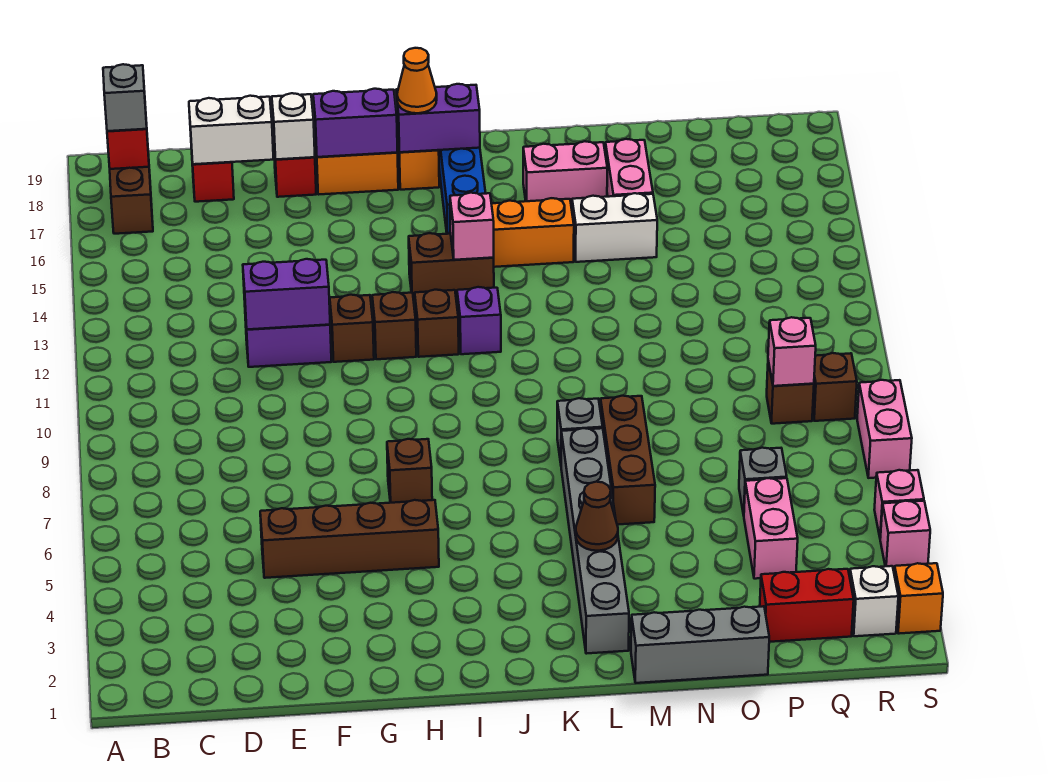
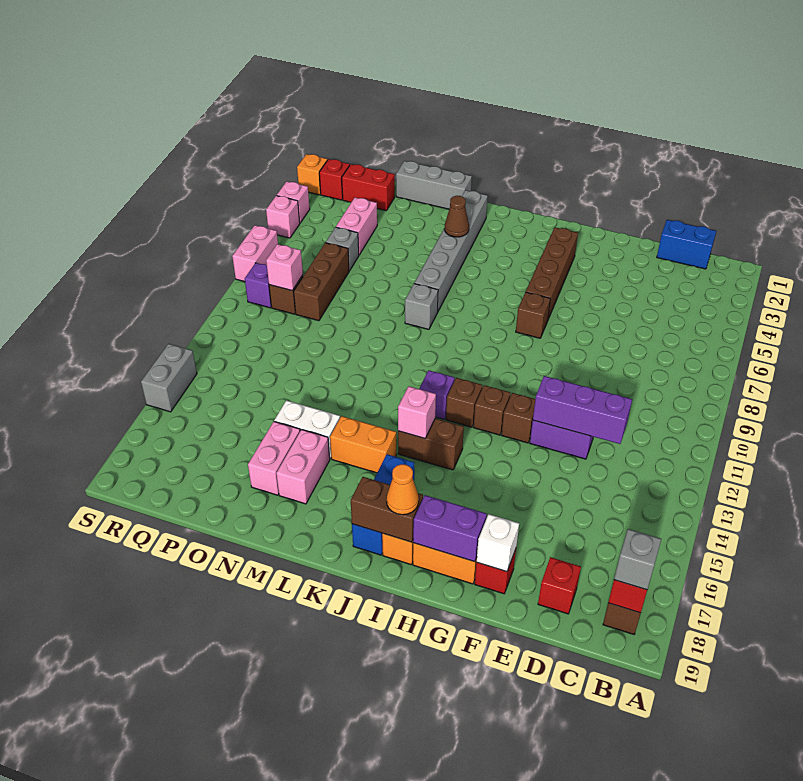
none -> blue brick C1:D1 level 1
white brick D18:E18 level 2 -> none
brown brick E5:H5 level 1 -> brown brick H3:H6 level 1
purple brick E12:F12 level 2 -> purple brick D12:F12 level 2
purple brick I18:J18 level 2 -> brown brick I18:J18 level 2
pink brick L17:M17 level 1 -> pink brick M16:M17 level 1
brown brick M6:M8 level 1 -> brown brick P7:P9 level 1
white brick R2 level 1 -> red brick R2 level 1
brown brick R9 level 1 -> purple brick R9 level 1
none -> grey brick S14:S15 level 1

